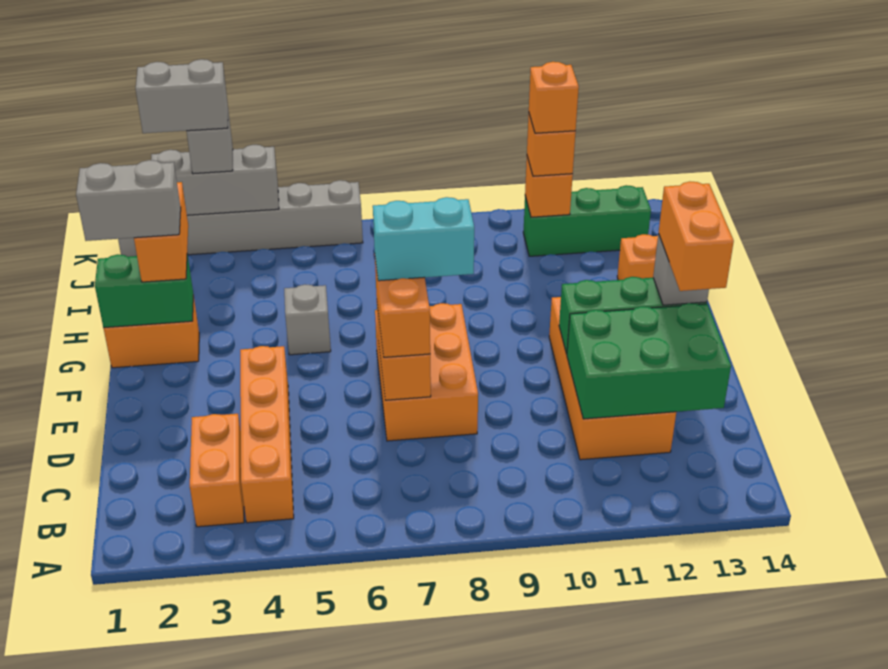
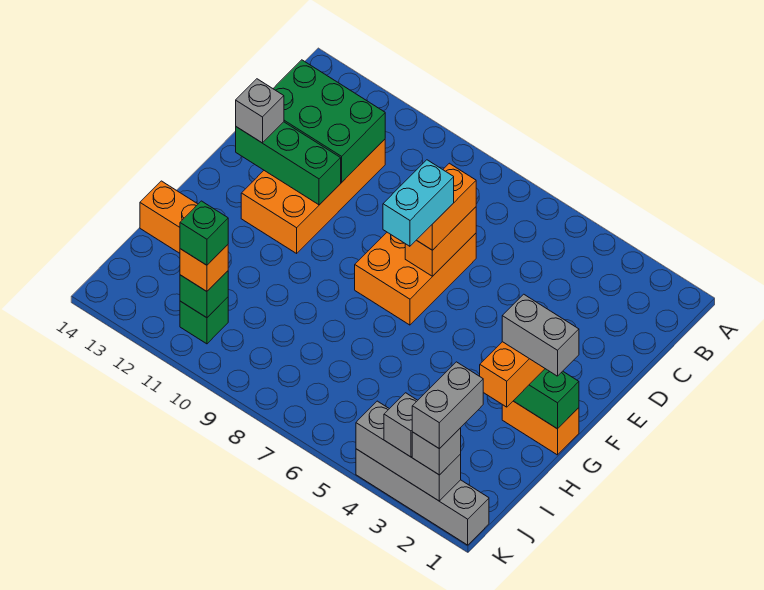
orange brick B3:C3 level 1 -> none
orange brick B4:E4 level 1 -> none
orange brick D13:E13 level 4 -> none
cyan brick E7:E8 level 4 -> cyan brick E7:F7 level 4
grey brick G5 level 1 -> grey brick K2 level 3
green brick J11:J13 level 1 -> green brick J11 level 1
orange brick J11 level 2 -> green brick J11 level 2
orange brick J11 level 4 -> green brick J11 level 4
grey brick K1:K6 level 1 -> grey brick K1:K4 level 1
grey brick K2:K3 level 4 -> grey brick J2:K2 level 4

